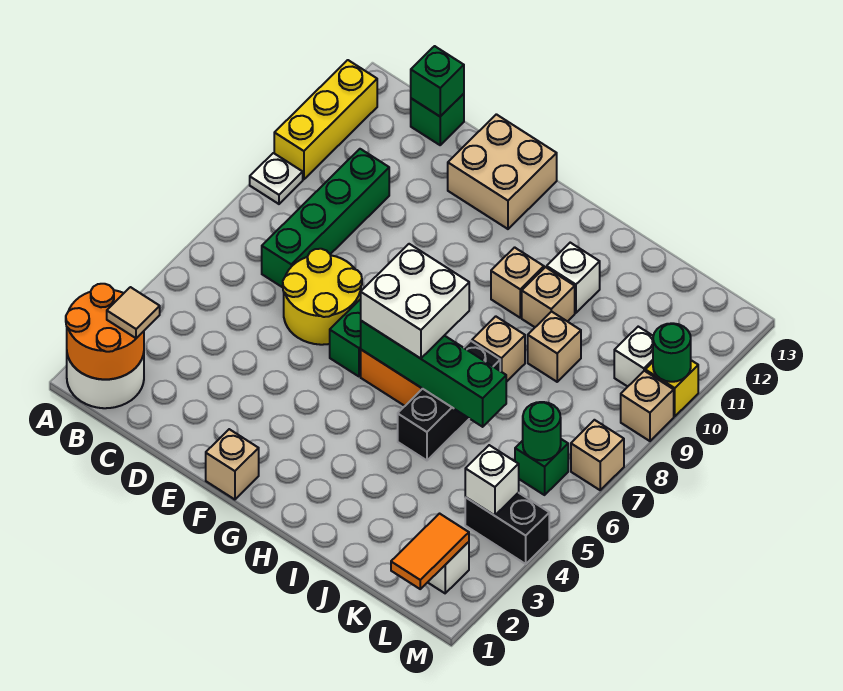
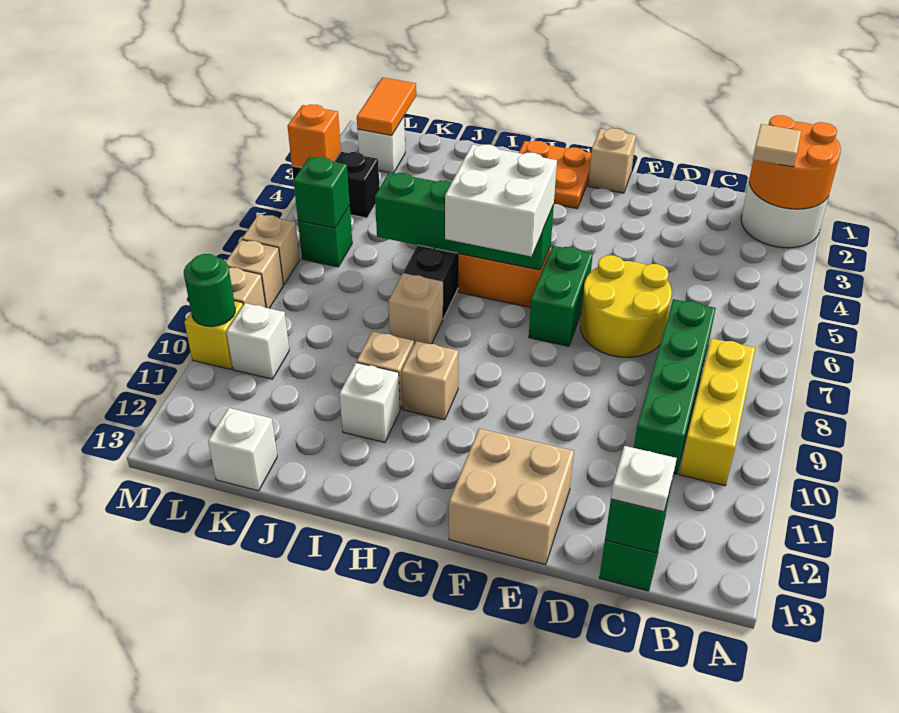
white plate A9 level 1 -> white plate C13 level 3
yellow brick A10:A12 level 1 -> yellow brick B8:B10 level 1
none -> orange plate G1:H2 level 1
tan brick J9 level 1 -> tan brick M8 level 1
white brick L4 level 2 -> white brick K13 level 1
green round brick L6 level 2 -> green brick L6 level 2
none -> orange brick M4 level 2

